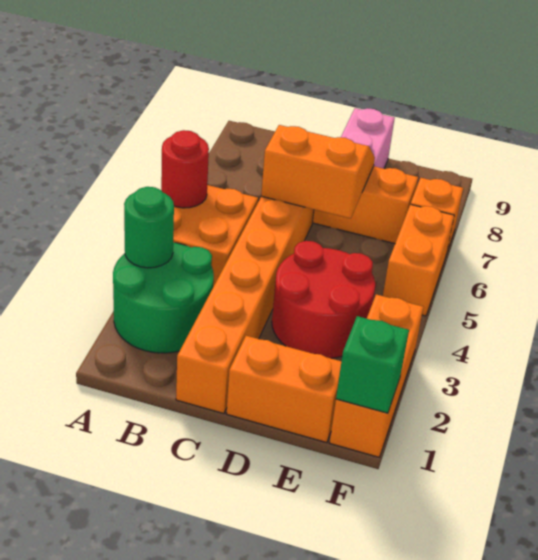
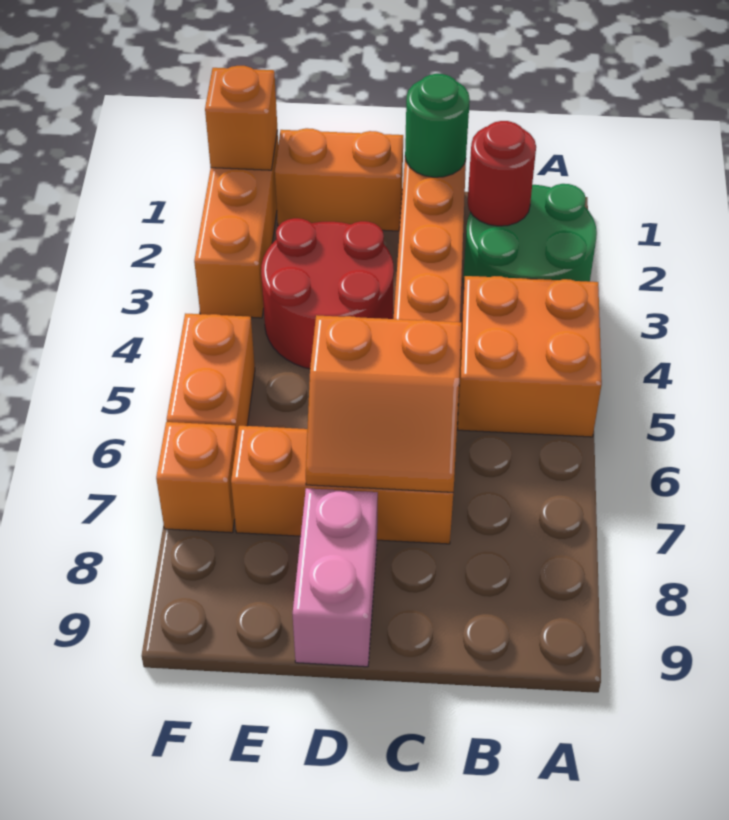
green round brick A3 level 2 -> green round brick C1 level 2
red round brick A5 level 2 -> red round brick B2 level 2
green brick F1 level 2 -> orange brick F1 level 2

